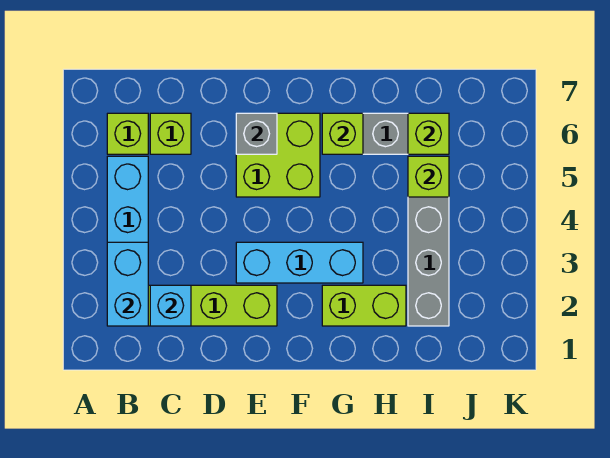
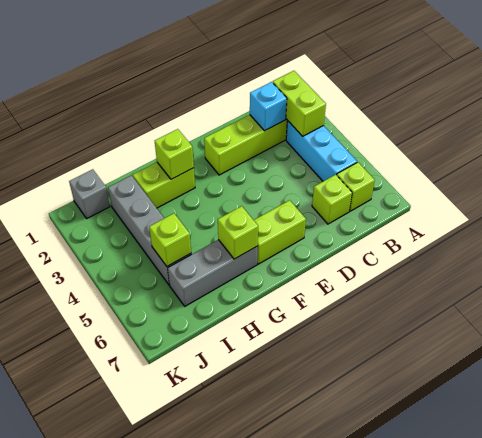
cyan brick B2:B3 level 2 -> lime brick B2:B3 level 2
cyan brick E3:G3 level 1 -> none
lime brick E5:F6 level 1 -> lime brick E6:F6 level 1
grey brick E6 level 2 -> grey brick J1 level 1
lime brick I6 level 2 -> lime brick G2 level 2

